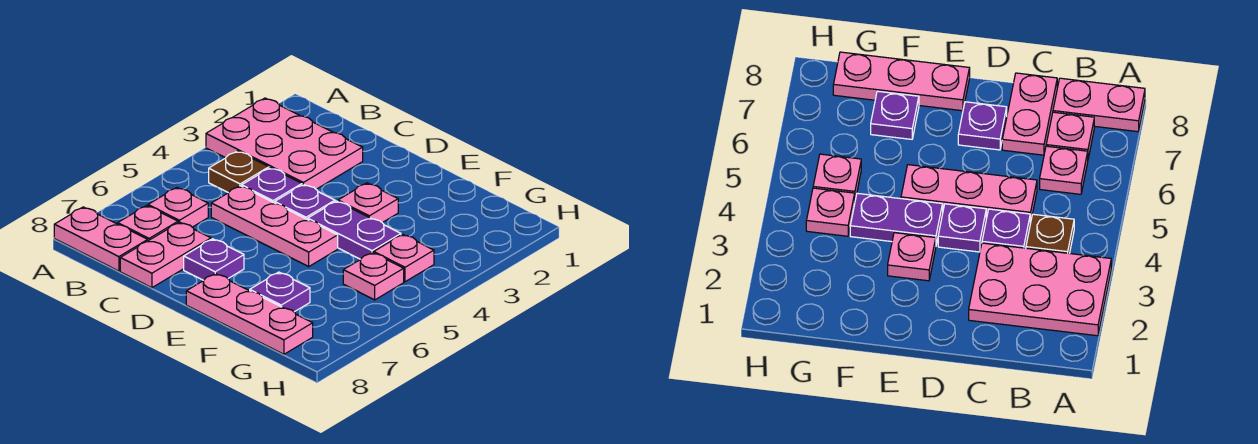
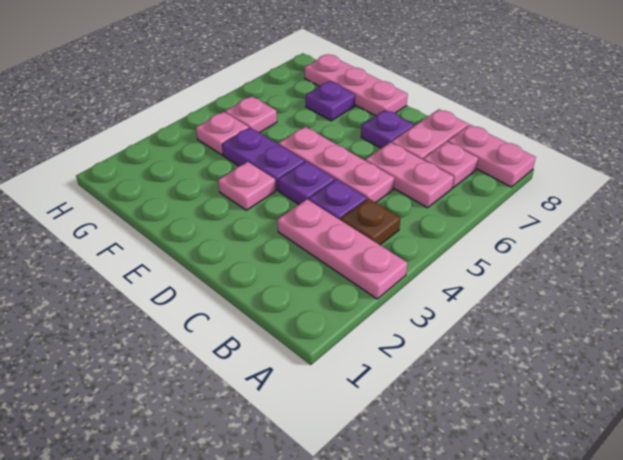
pink plate A2:C3 level 1 -> pink plate A3:C3 level 1
pink plate B6 level 1 -> pink plate B6:C6 level 1

